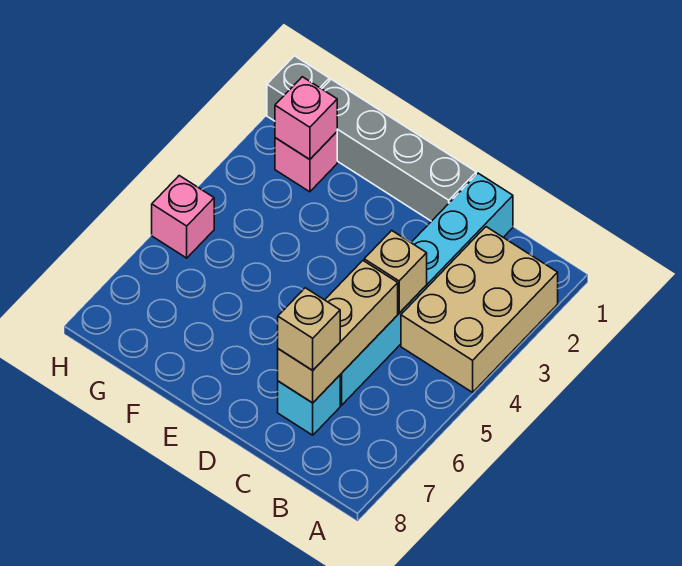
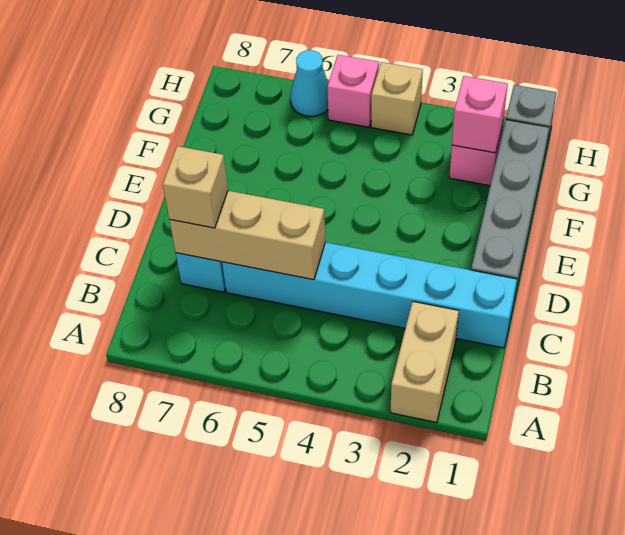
tan brick A2:B4 level 1 -> tan brick A2:B2 level 1
tan brick C4 level 2 -> tan brick H4 level 1
none -> cyan cone H6 level 1

